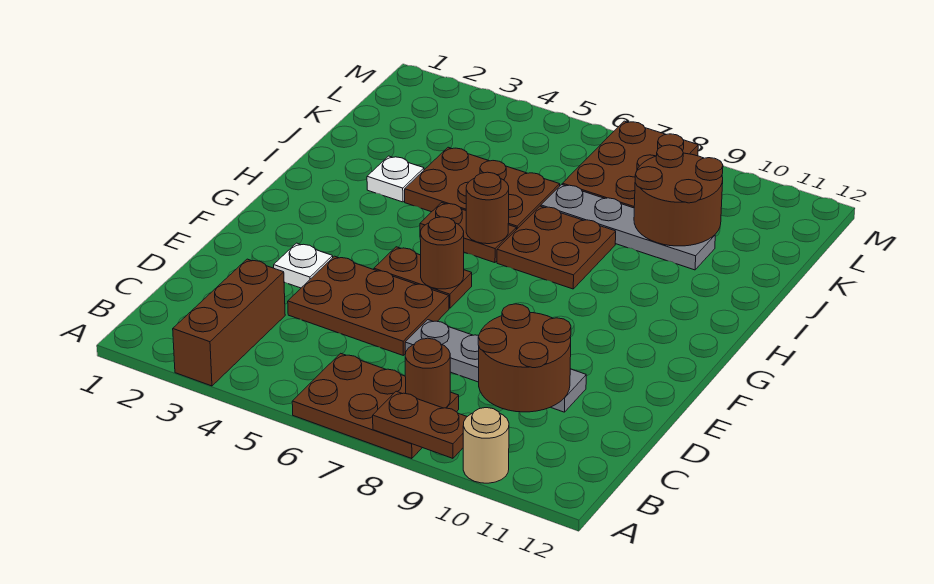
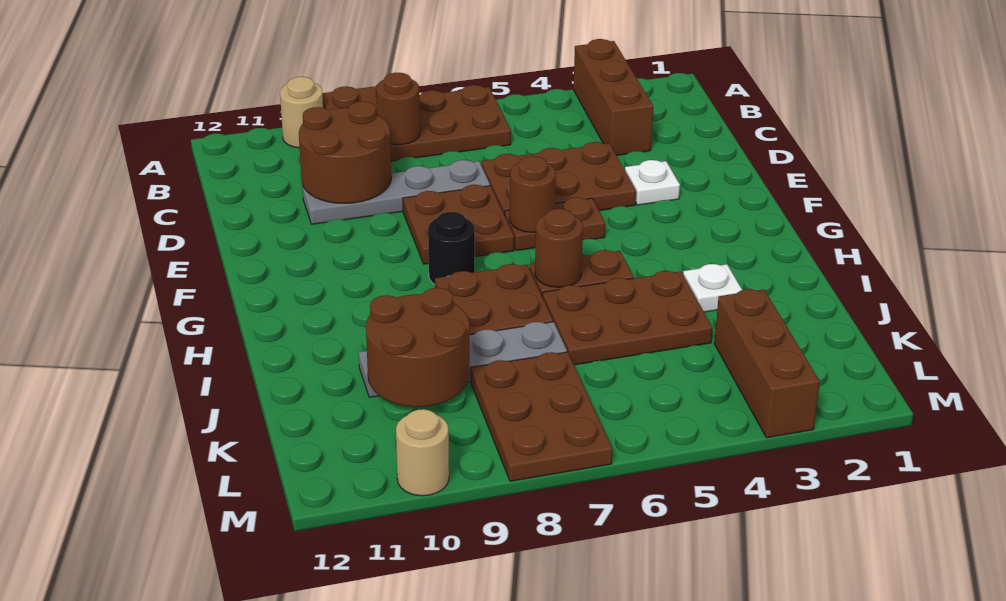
none -> brown plate E7:F8 level 1
none -> black round brick G8 level 1
none -> brown brick K3:M3 level 1
none -> tan round brick M10 level 1

